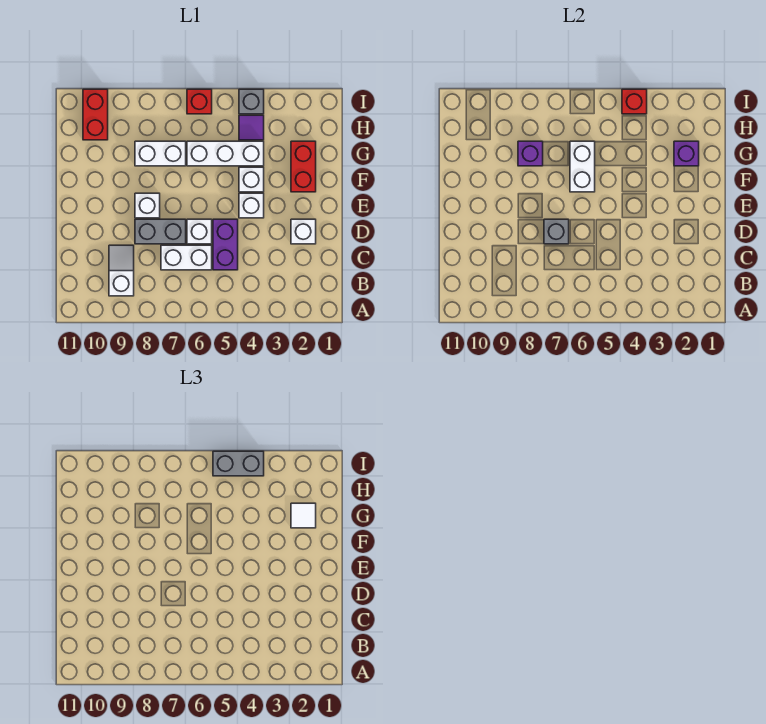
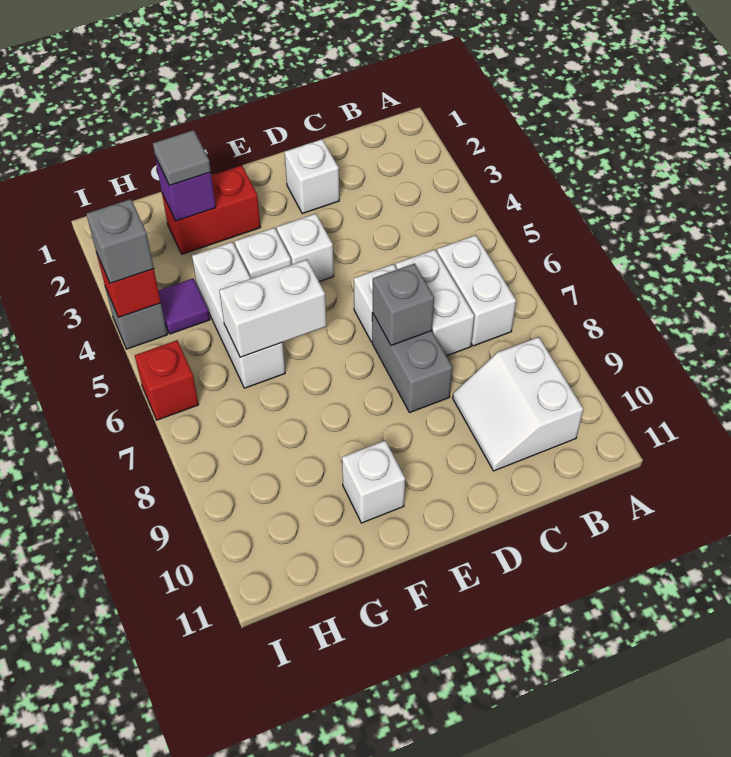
white slope B9:C9 level 1 top B -> white slope B9:C10 level 1 top B
purple brick C5:D5 level 1 -> none
white brick E8 level 1 -> white brick F10 level 1
white tile G2 level 3 -> grey tile G2 level 3
white brick G7:G8 level 1 -> white brick B6:B7 level 1
purple brick G8 level 2 -> none
red brick H10:I10 level 1 -> none
grey brick I4:I5 level 3 -> grey brick I4 level 3

